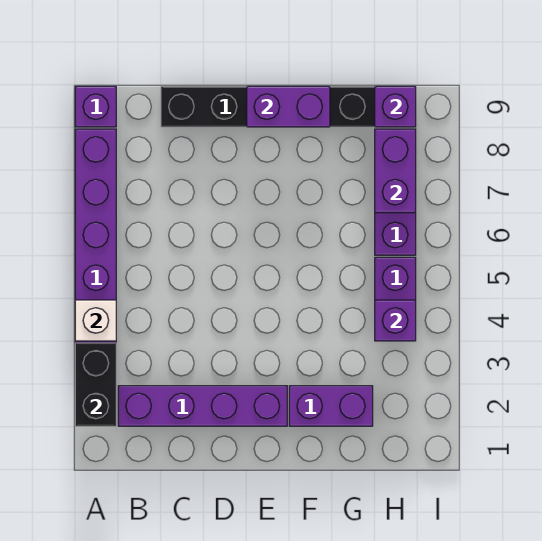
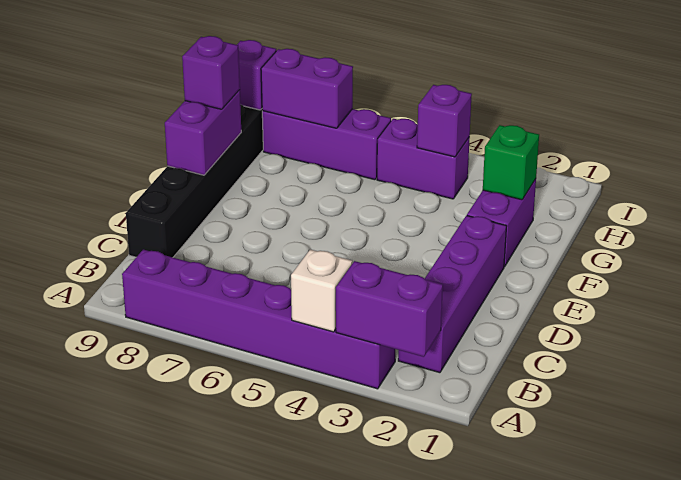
black brick A2:A3 level 2 -> purple brick A2:A3 level 2
purple brick A9 level 1 -> purple brick F9 level 3
none -> green brick G2 level 2

